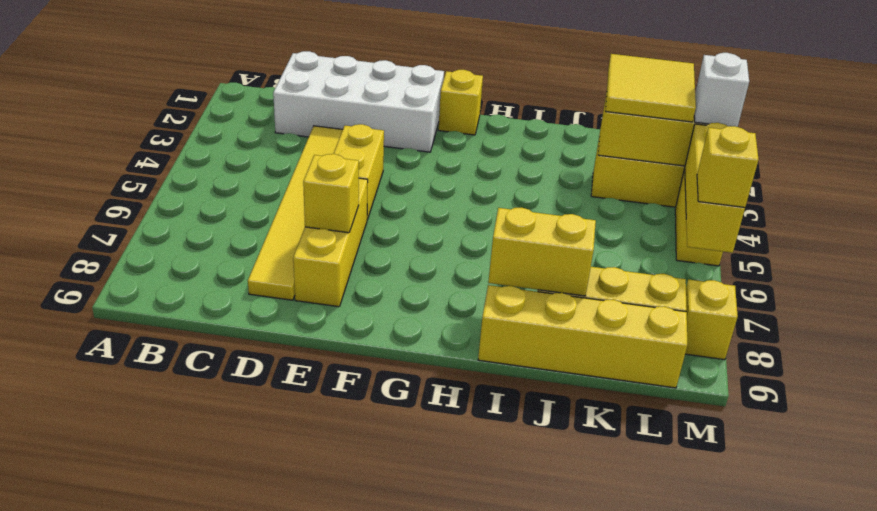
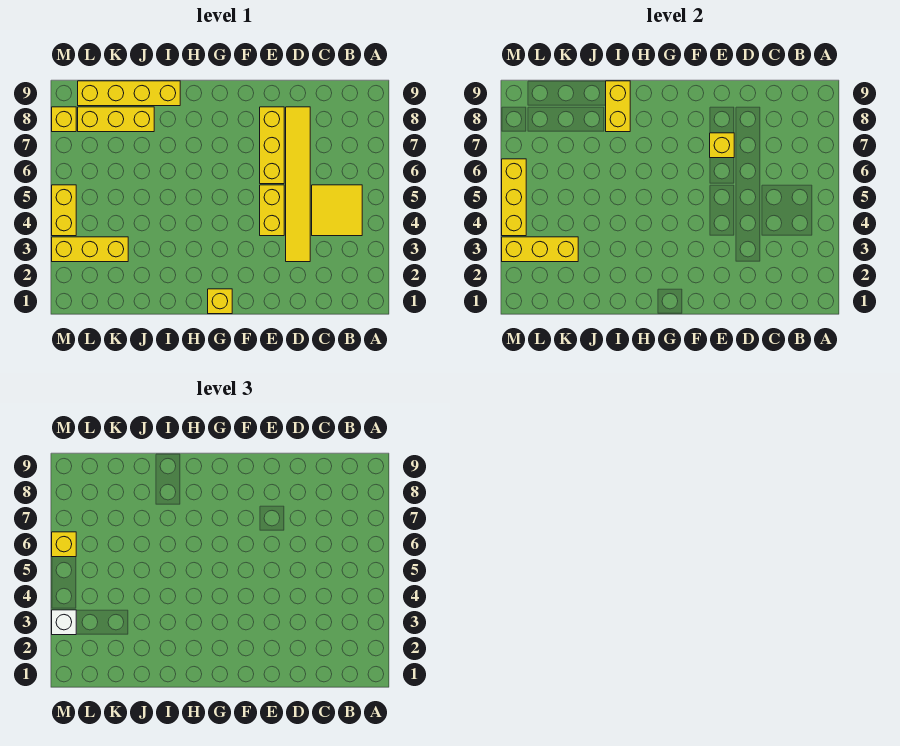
white brick C1:F2 level 1 -> none
yellow brick I8:J8 level 2 -> yellow brick I8:I9 level 2
yellow tile K2:L3 level 3 -> yellow tile B4:C5 level 1

